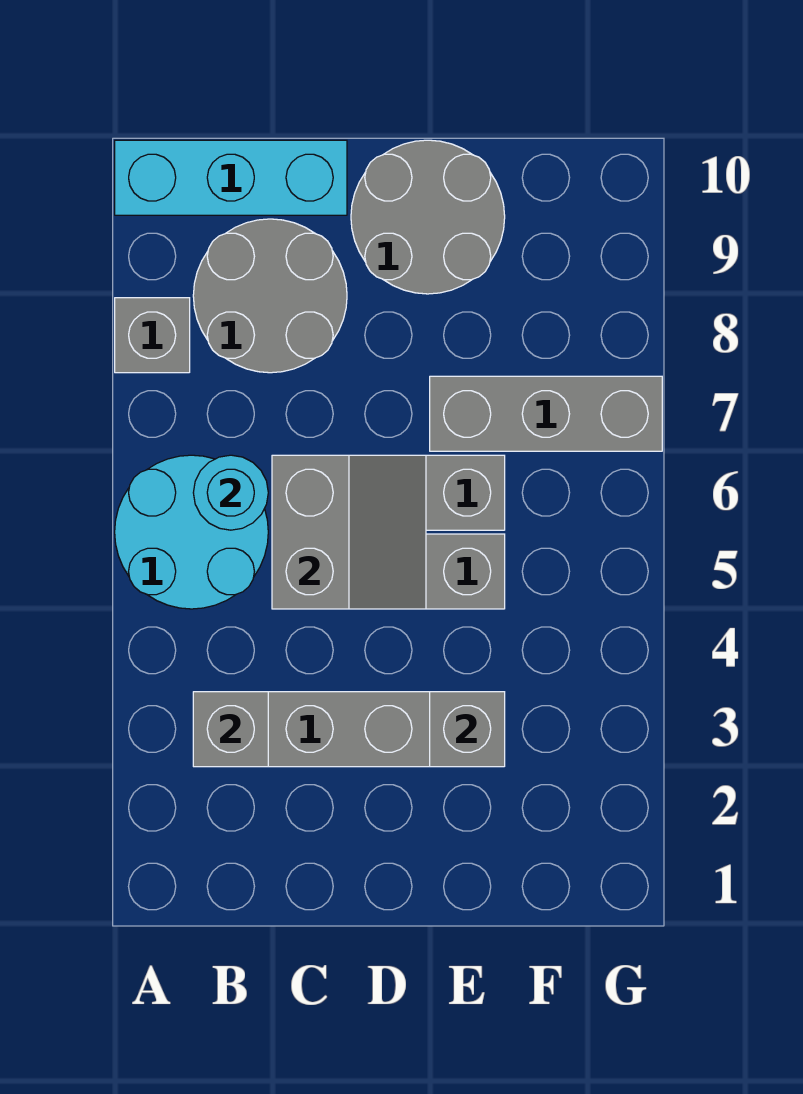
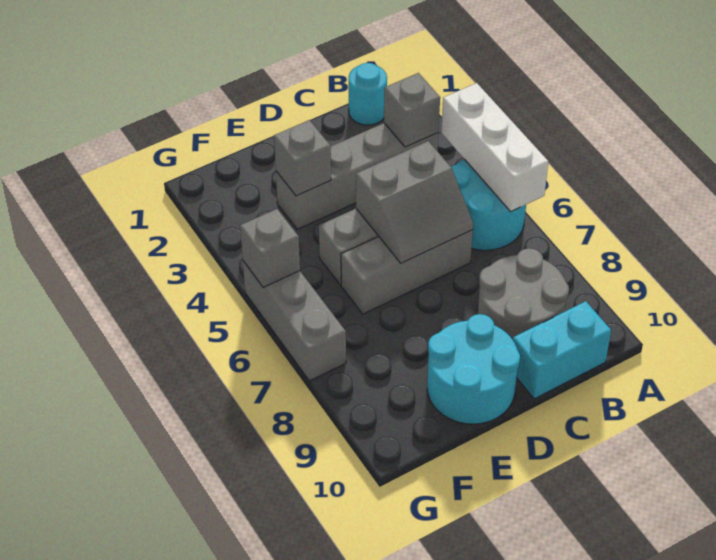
none -> white brick A4:A6 level 2
grey brick A8 level 1 -> grey brick G5 level 2
cyan brick A10:C10 level 1 -> cyan brick B10:C10 level 1
cyan round brick B6 level 2 -> cyan round brick B1 level 1
grey slope C5:D6 level 2 top C -> grey slope C5:D6 level 2 top 5
grey round brick D9:E10 level 1 -> cyan round brick D9:E10 level 1
grey brick E7:G7 level 1 -> grey brick G5:G7 level 1

